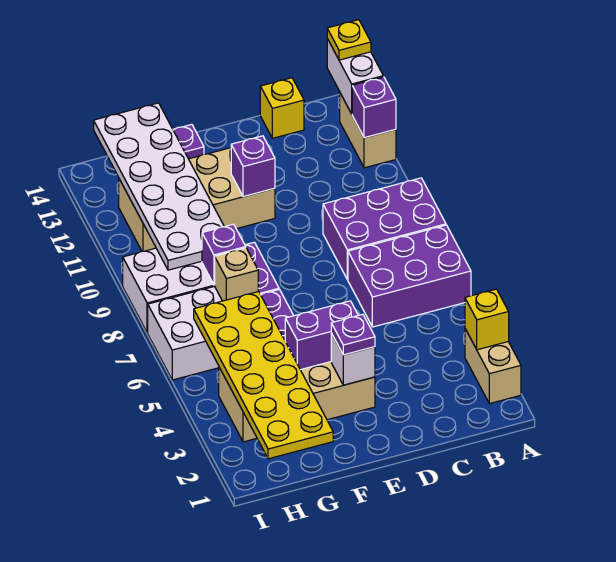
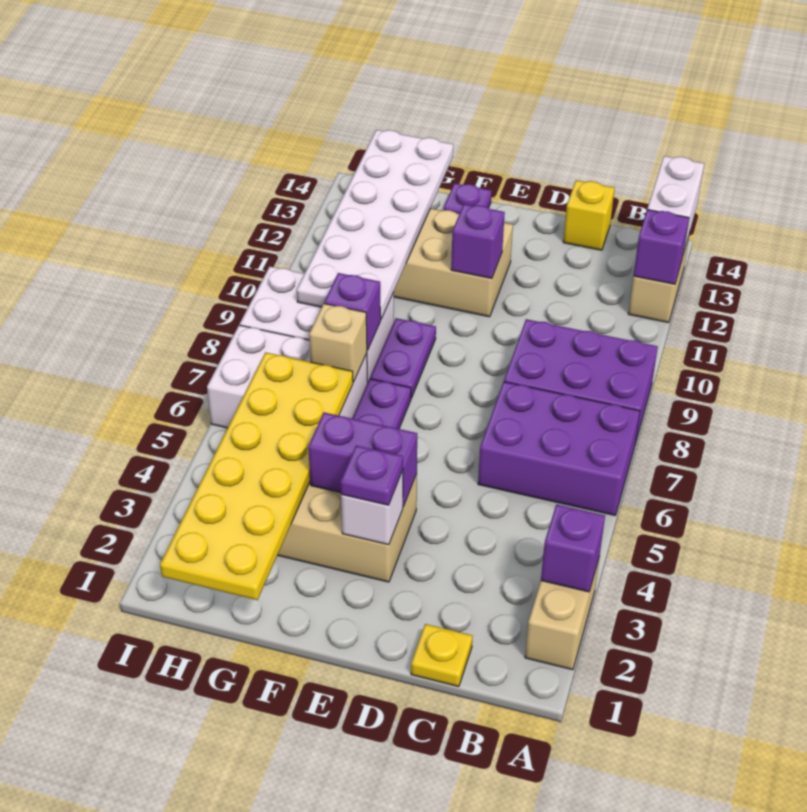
yellow brick A3 level 2 -> purple brick A3 level 2
yellow plate A14 level 3 -> yellow plate C1 level 1

